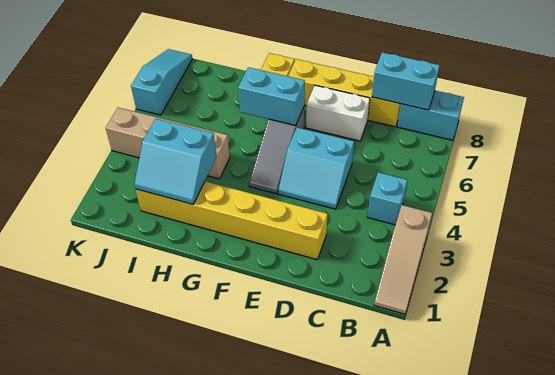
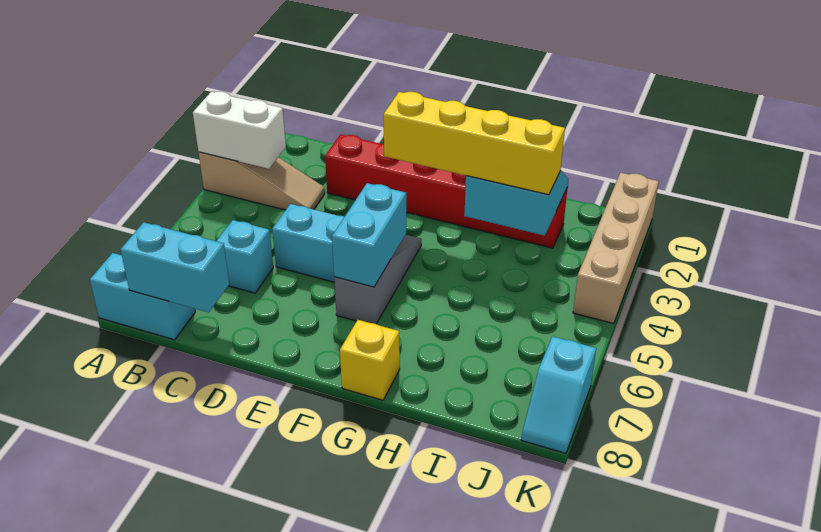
tan slope A1:A3 level 1 top 3 -> tan slope A3:C3 level 1 top A
cyan brick B4 level 1 -> cyan brick C6 level 1
yellow brick C8:F8 level 1 -> yellow brick F3:I3 level 3
yellow brick D2:I2 level 1 -> red brick D2:I2 level 1
white brick D7:E7 level 1 -> white brick A3:B3 level 2
cyan brick F6:G6 level 2 -> cyan brick F5:F6 level 2
tan brick H4:K4 level 1 -> tan brick K1:K4 level 1
cyan slope K6:K8 level 1 top 6 -> cyan slope K7:K8 level 1 top 7

